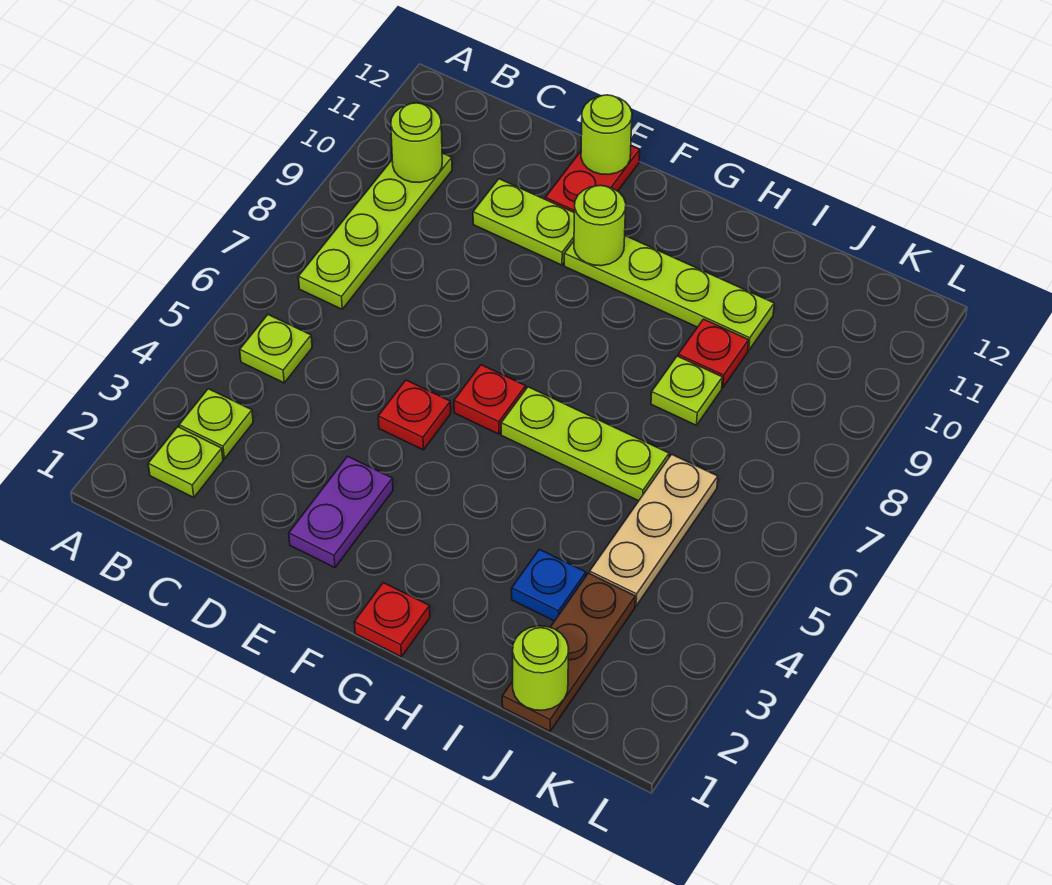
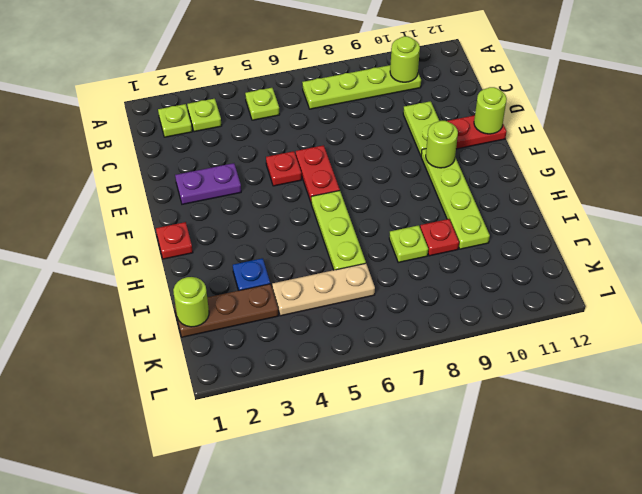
red plate F6 level 1 -> red plate E6:F6 level 1

